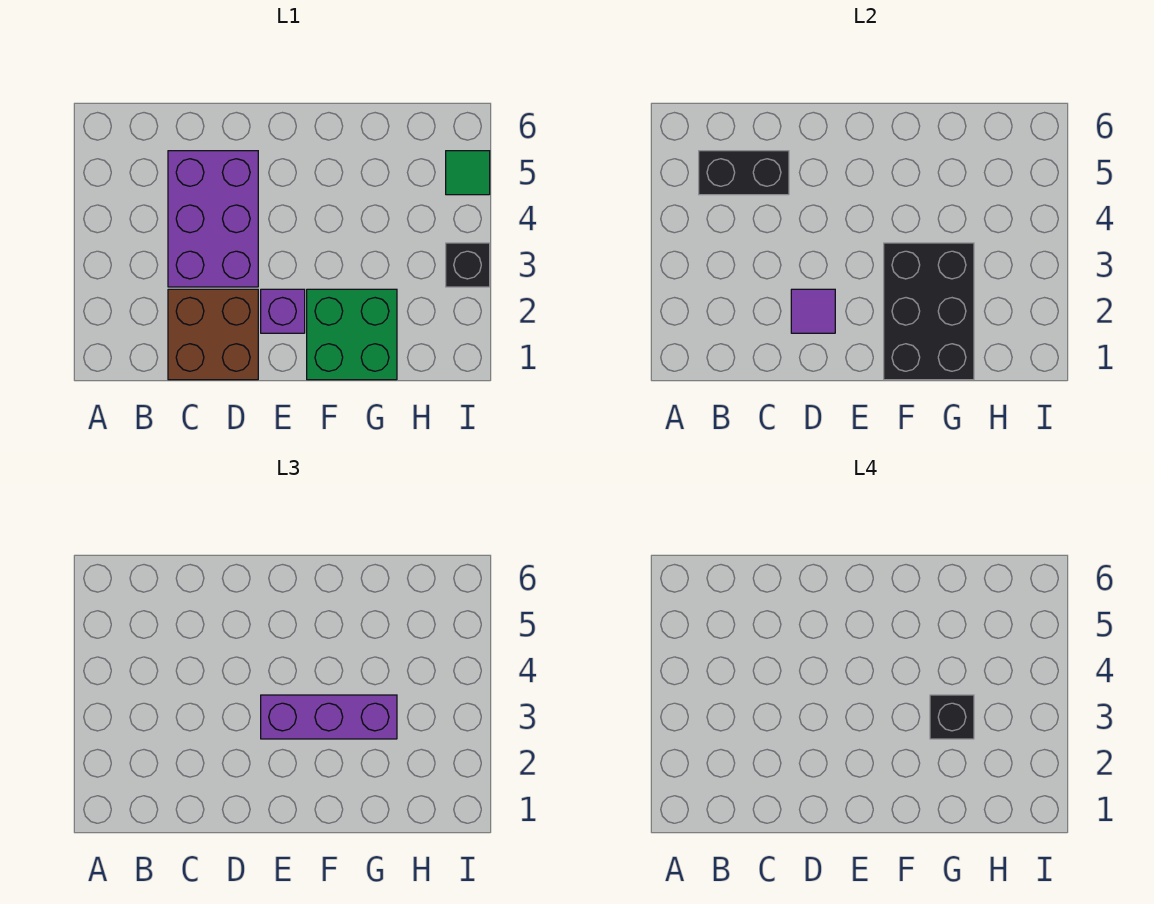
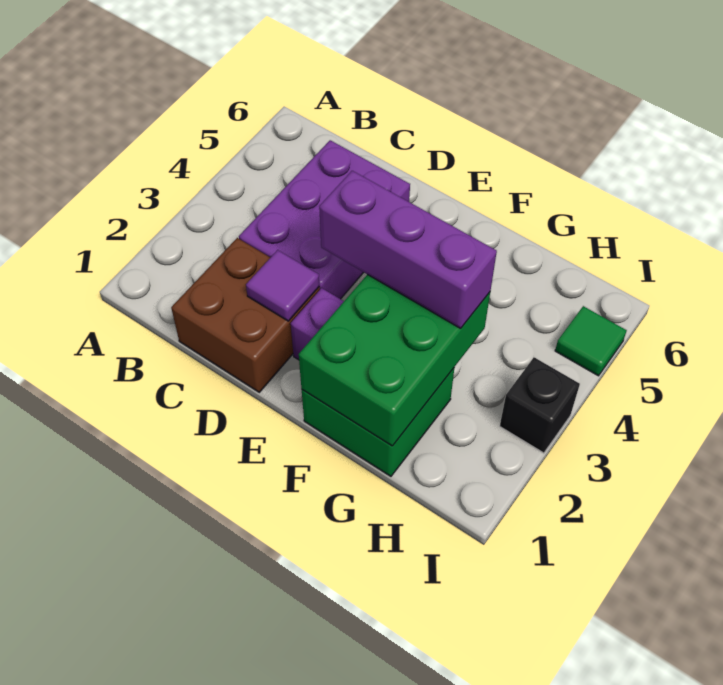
black brick B5:C5 level 2 -> none
black brick F1:G3 level 2 -> green brick F1:G3 level 2
black brick G3 level 4 -> none

